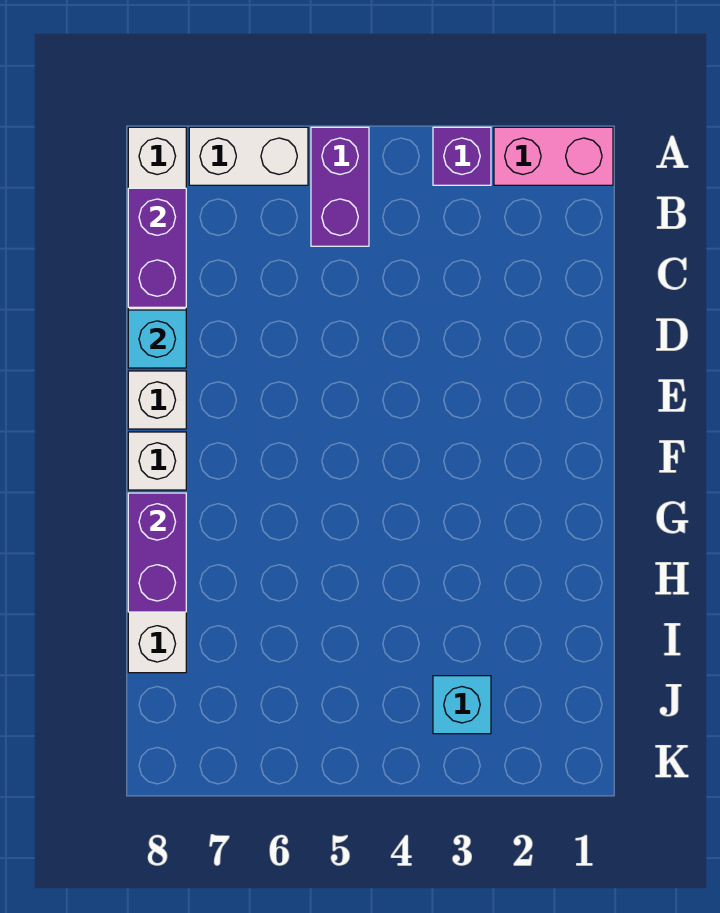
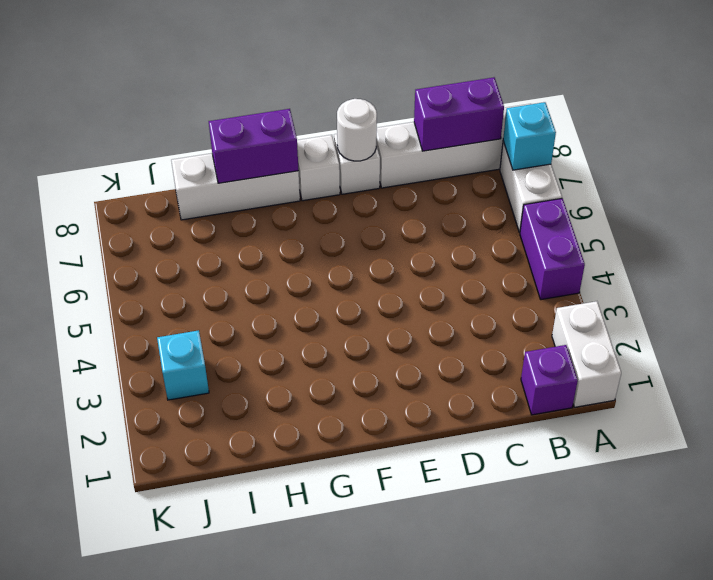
pink brick A1:A2 level 1 -> white brick A1:A2 level 1
purple brick A3 level 1 -> purple brick B1 level 1
purple brick A5:B5 level 1 -> purple brick A4:A5 level 1
cyan brick D8 level 2 -> cyan brick A7 level 2
none -> white round brick E8 level 2

